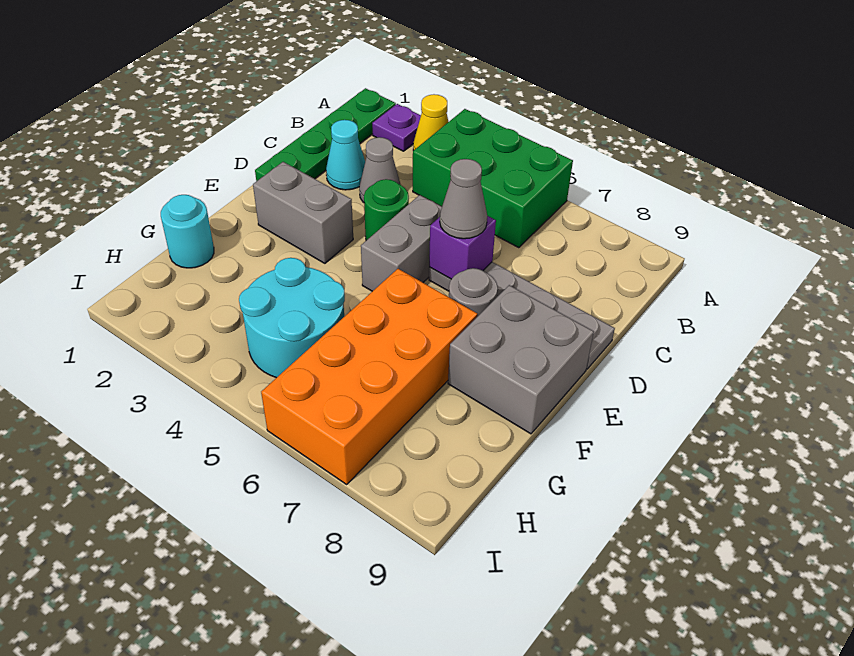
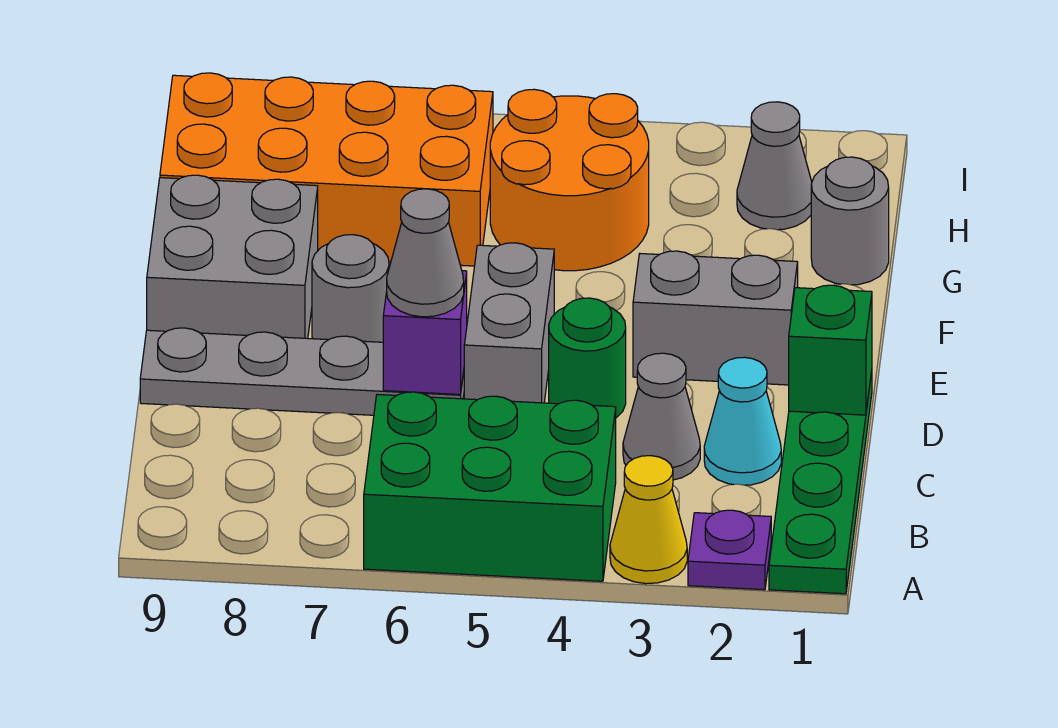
none -> green brick D1 level 2
orange brick F6:I7 level 1 -> orange brick G6:H9 level 1
cyan round brick G1 level 1 -> grey round brick G1 level 1
cyan round brick G4:H5 level 1 -> orange round brick G4:H5 level 1
none -> grey cone H2 level 1

